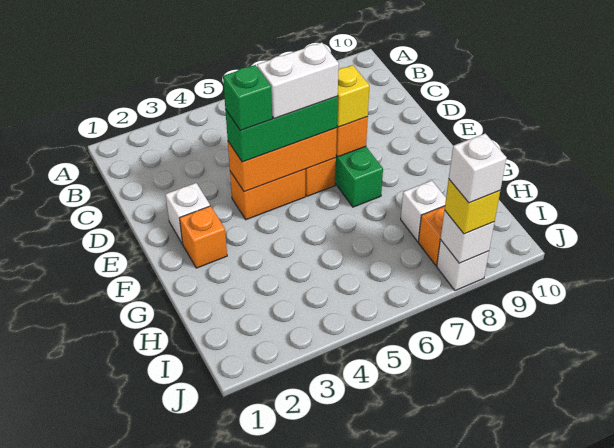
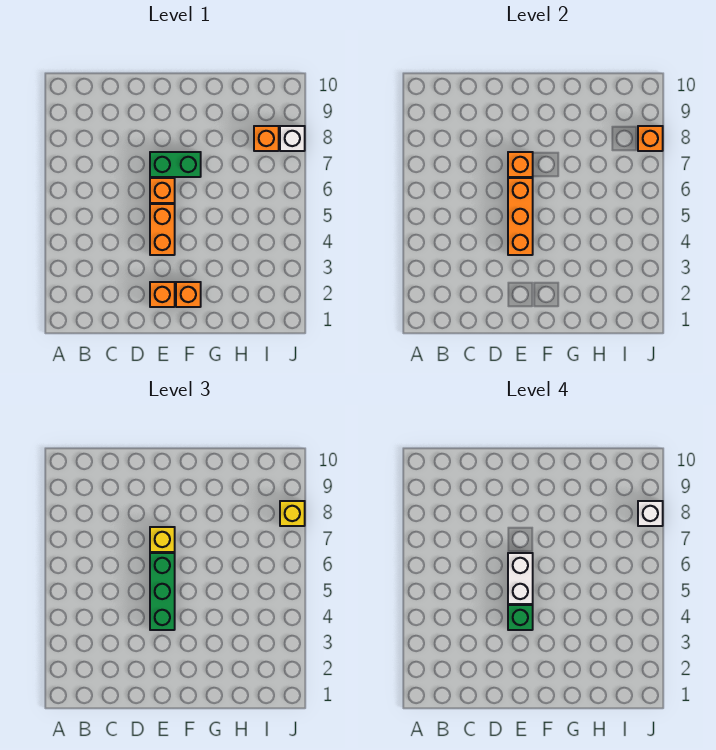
white brick E2 level 1 -> orange brick E2 level 1
white brick H8 level 1 -> none
white brick J8 level 2 -> orange brick J8 level 2

